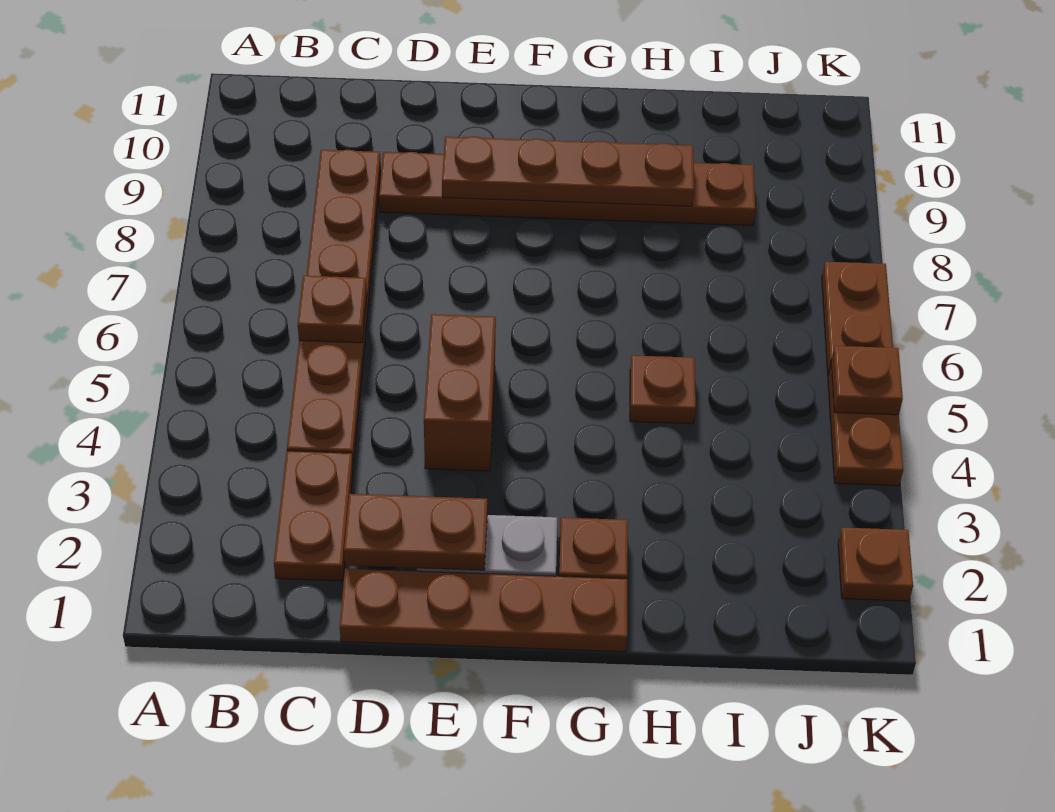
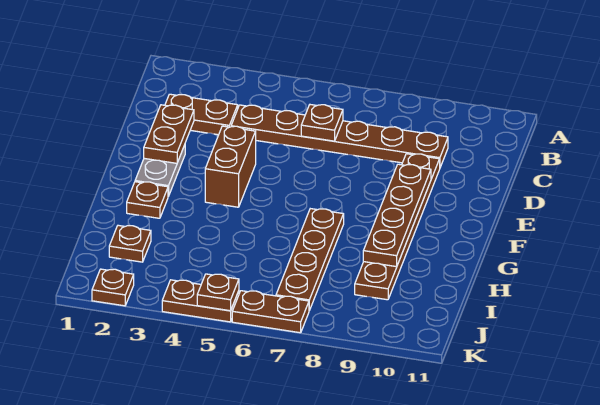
brown plate D1:G1 level 1 -> brown plate G7:J7 level 1
brown brick E4:E5 level 1 -> brown brick E4:F4 level 1
brown plate H5 level 1 -> brown plate I2 level 1

